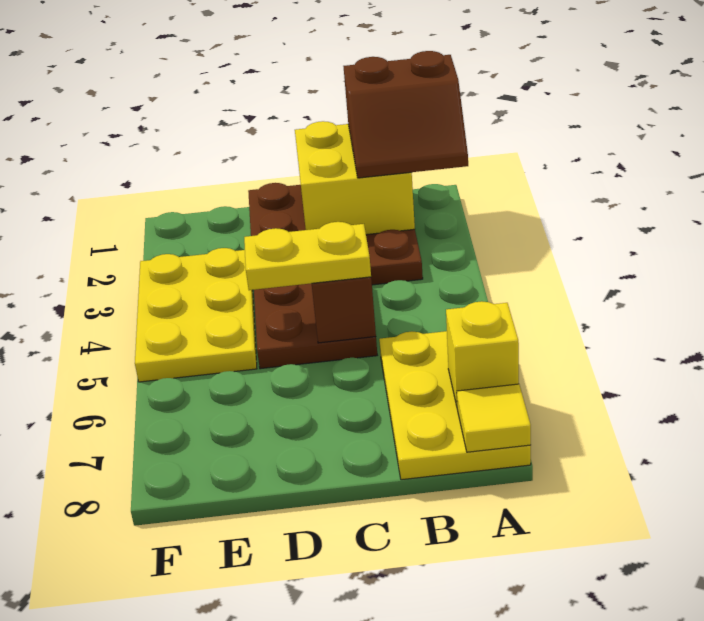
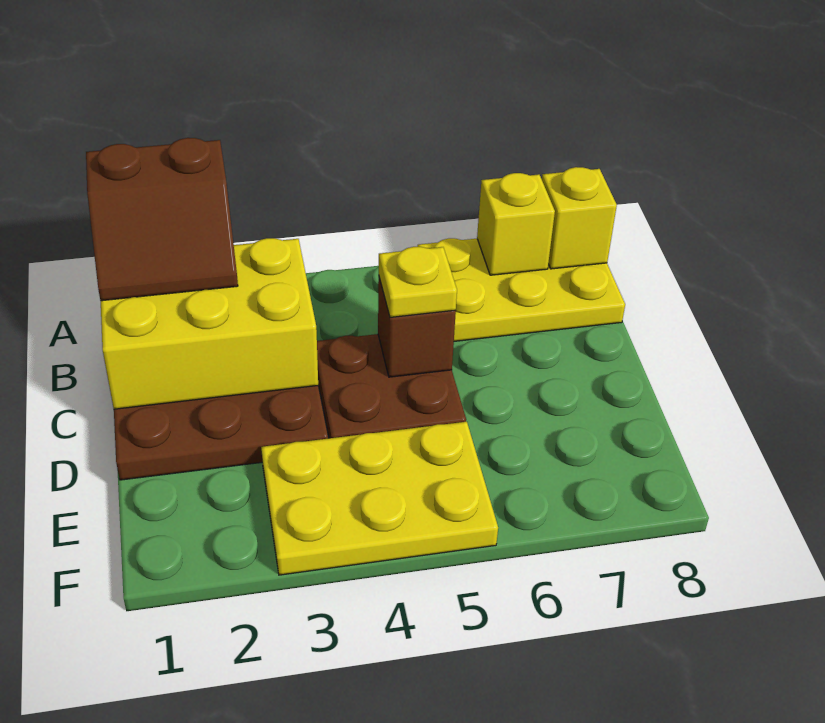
brown slope A1:B2 level 3 top 1 -> brown slope A1:B2 level 3 top A
yellow tile A8 level 2 -> yellow brick A8 level 2
yellow brick B1:C2 level 2 -> yellow brick B1:C3 level 2
yellow plate C5:D5 level 3 -> yellow plate C5 level 3

